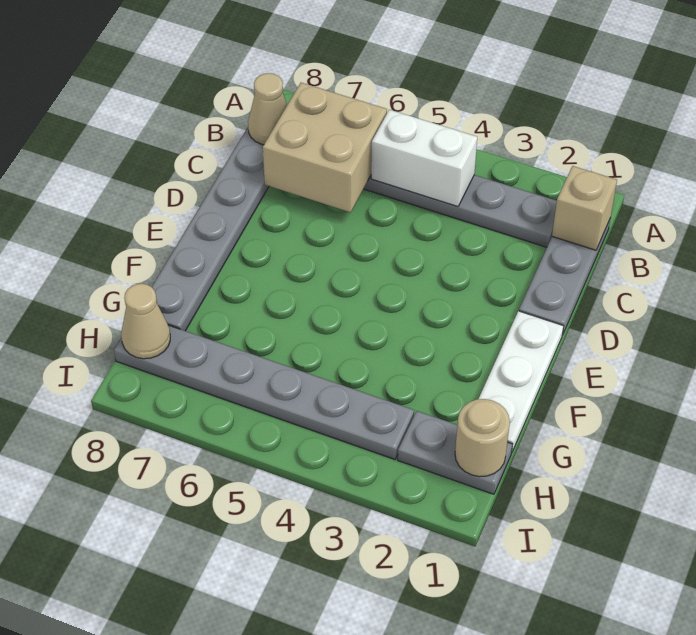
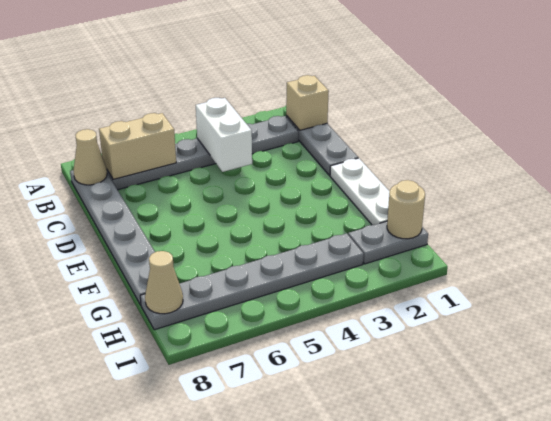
white brick B4:B5 level 2 -> white brick B4:C4 level 2
tan brick B6:C7 level 2 -> tan brick B6:B7 level 2

